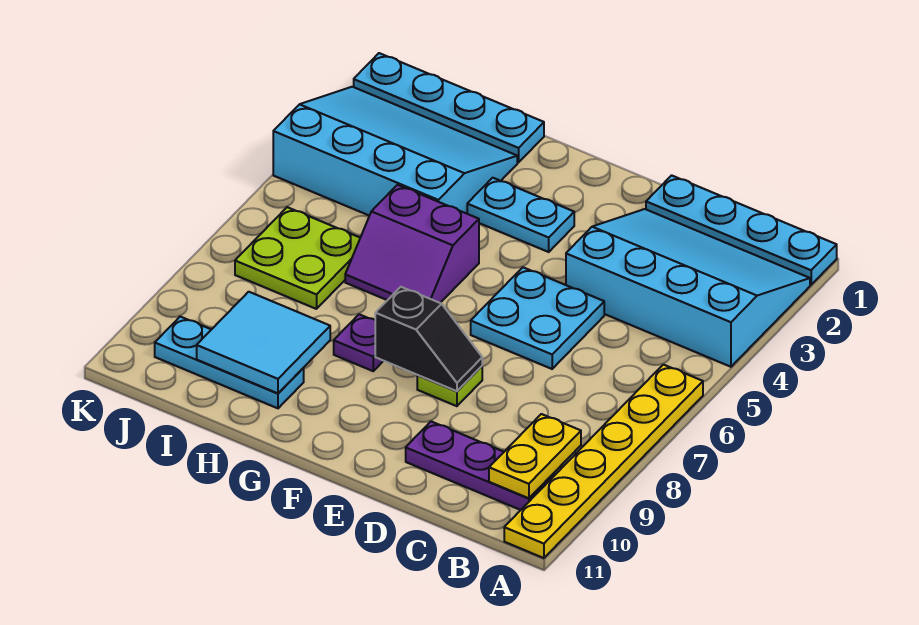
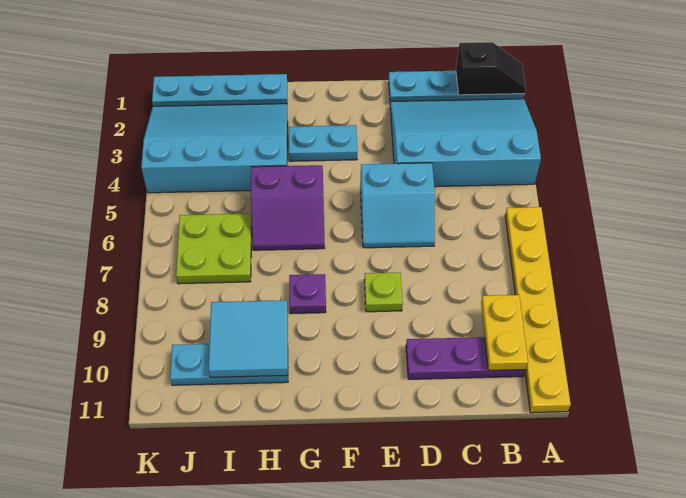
cyan plate D5:E6 level 1 -> cyan slope D5:E6 level 1 top 5
black slope E8:F8 level 2 top F -> black slope A1:B1 level 2 top B

